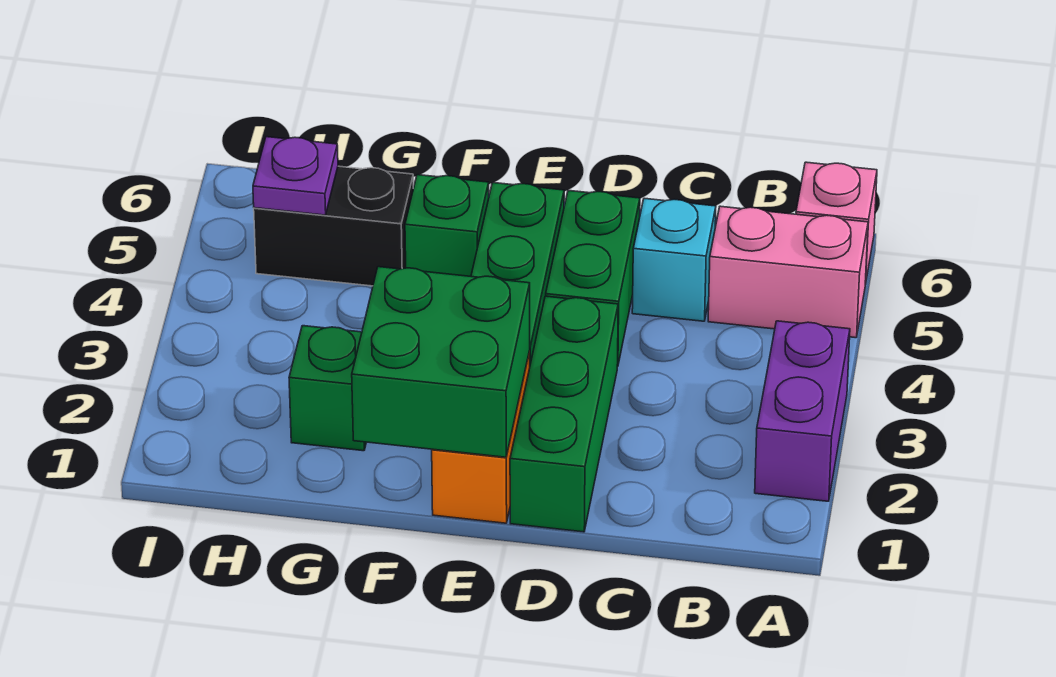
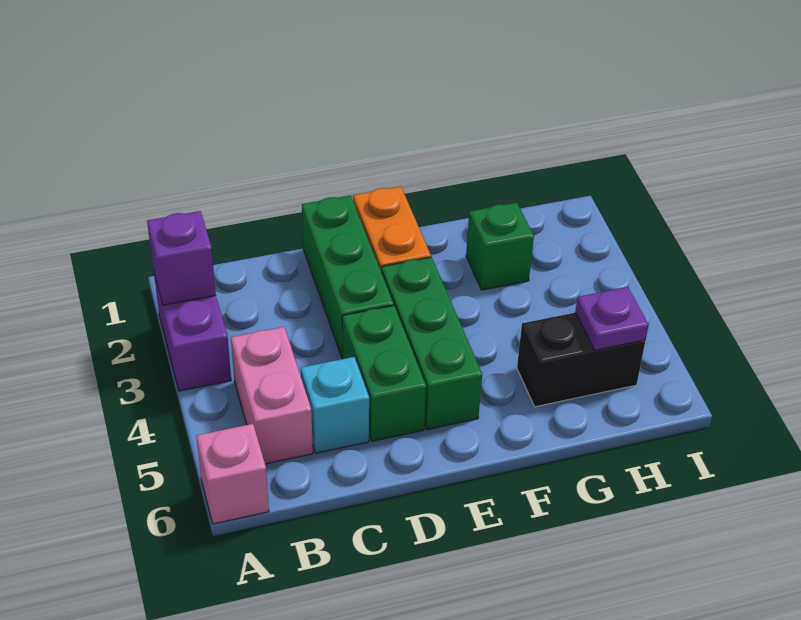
none -> purple brick A2 level 2
pink brick A5:B5 level 1 -> pink brick B4:B5 level 1
green brick E1:F2 level 2 -> none
green brick F5 level 1 -> none

